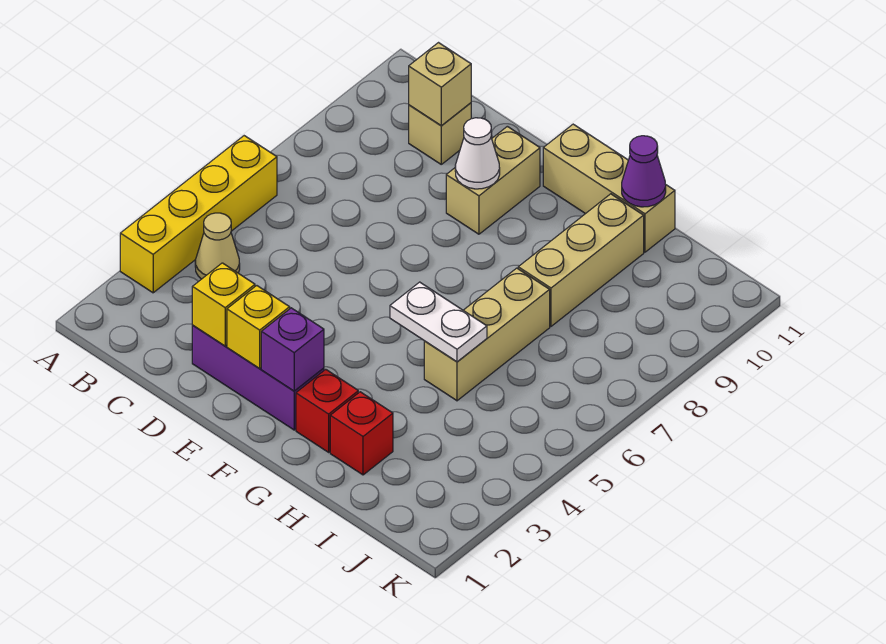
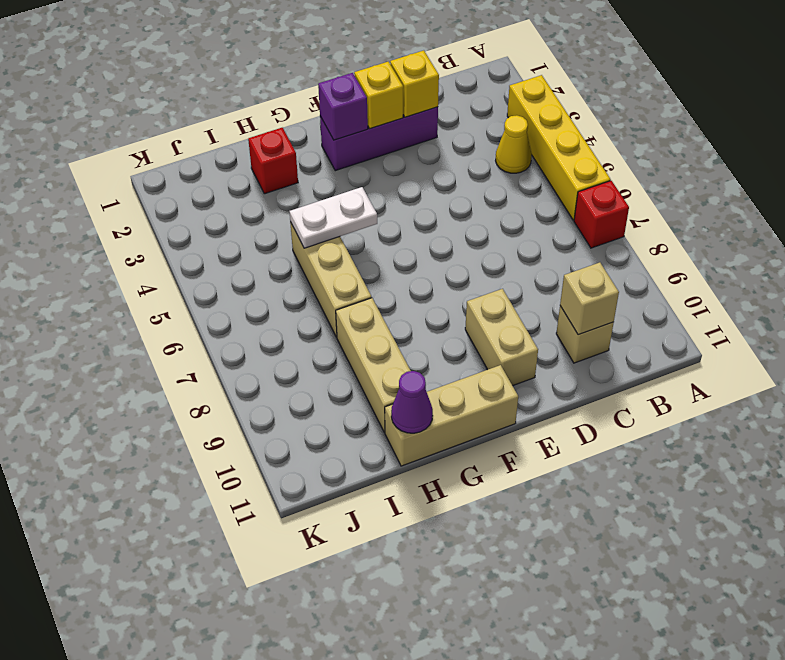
tan cone B4 level 1 -> yellow cone B4 level 1
white cone E9 level 2 -> none
red brick G2 level 1 -> red brick A7 level 1

